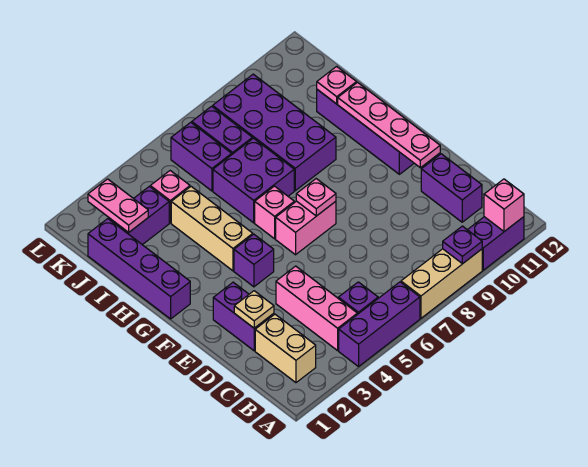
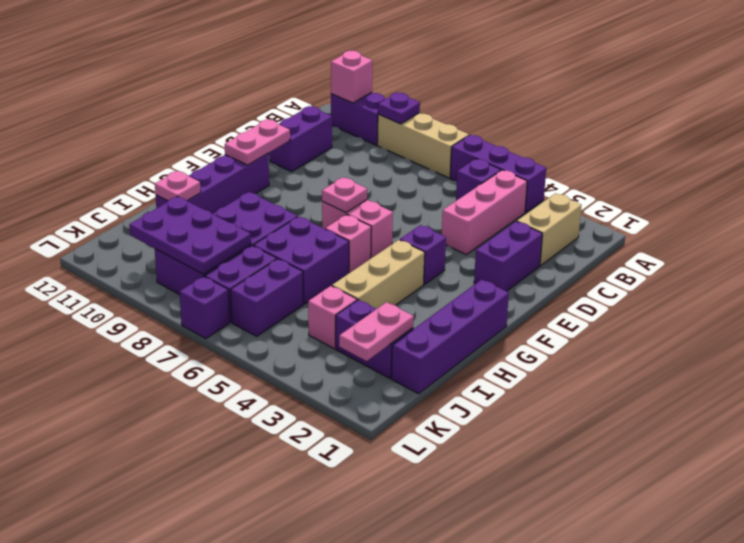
tan plate D2 level 2 -> none
pink plate E11:H11 level 2 -> pink plate E11:F11 level 2
none -> purple plate J8:K10 level 2
none -> purple brick L7 level 1

